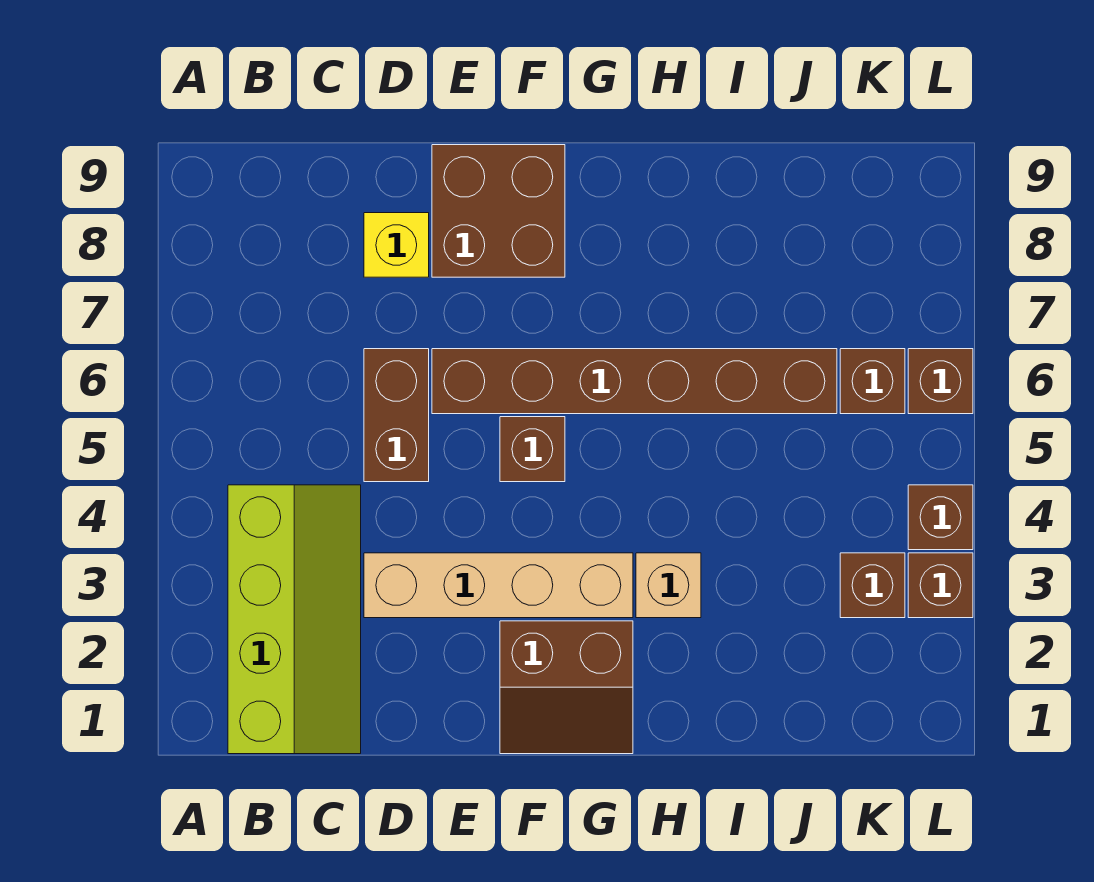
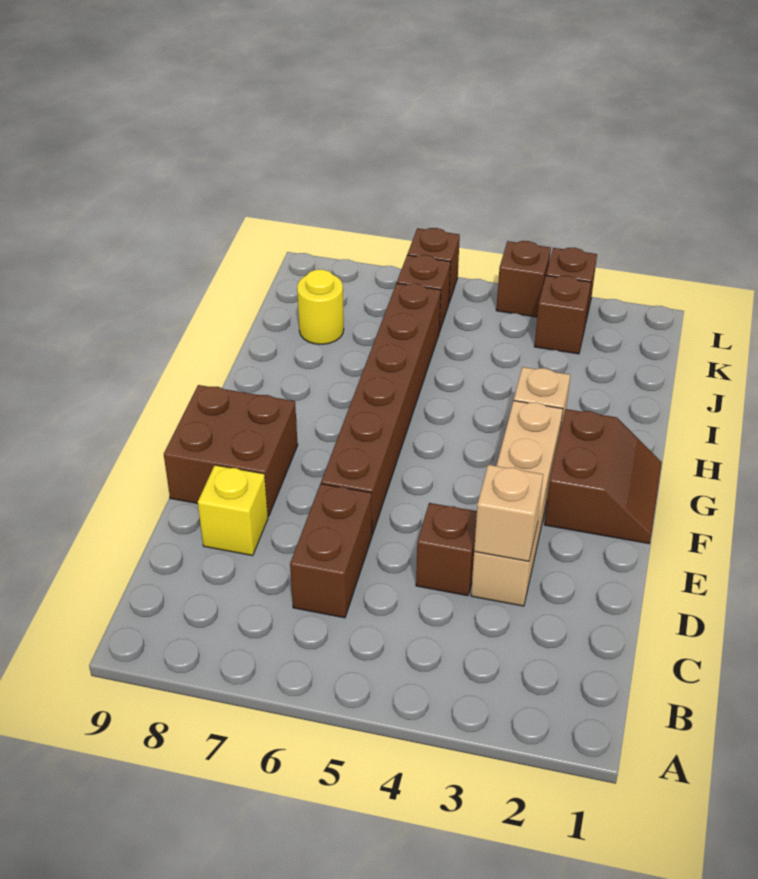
lime slope B1:C4 level 1 top B -> none
none -> tan brick D3 level 2
brown brick D5:D6 level 1 -> brown brick C6:D6 level 1
brown brick F5 level 1 -> brown brick D4 level 1
none -> yellow round brick J8 level 1

